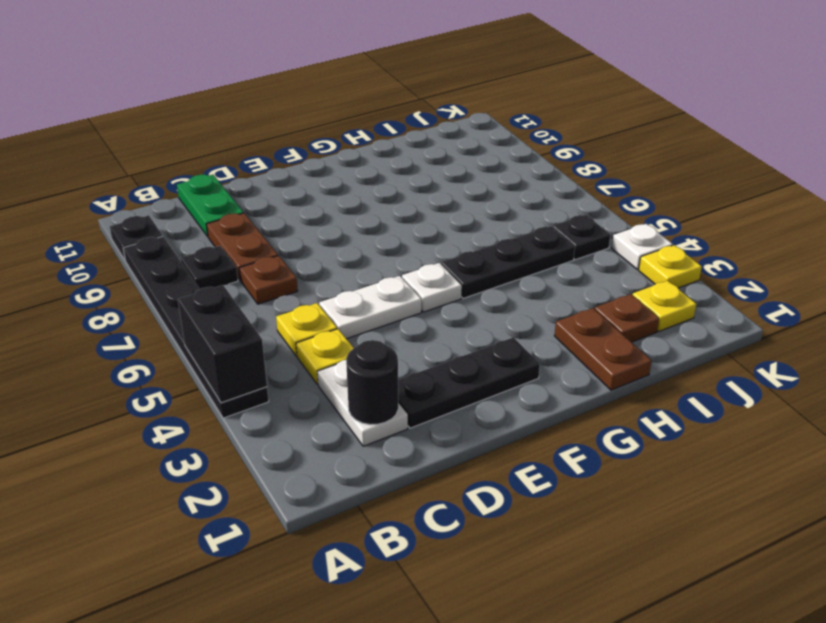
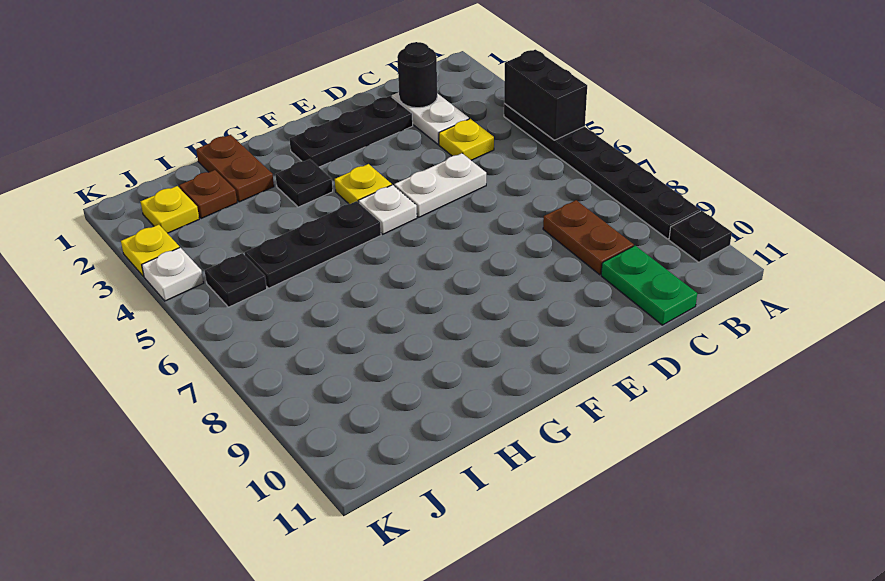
black plate B8 level 1 -> black plate G3 level 1
yellow plate C5 level 1 -> yellow plate F4 level 1
brown plate C7 level 1 -> none

